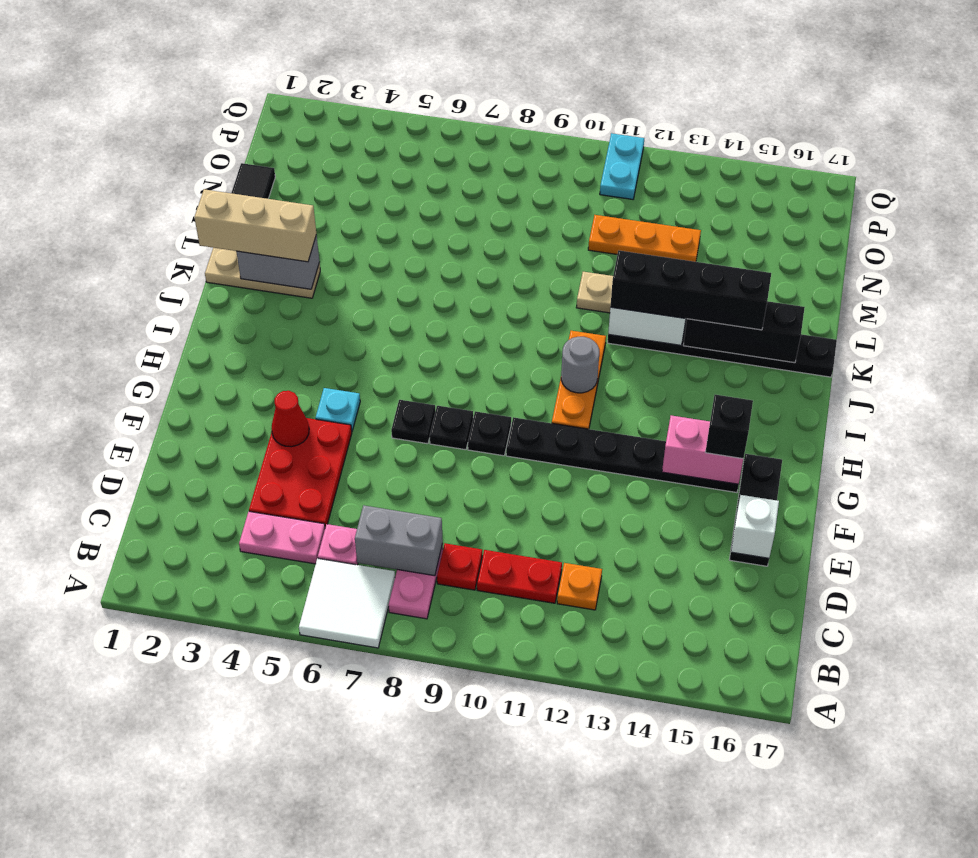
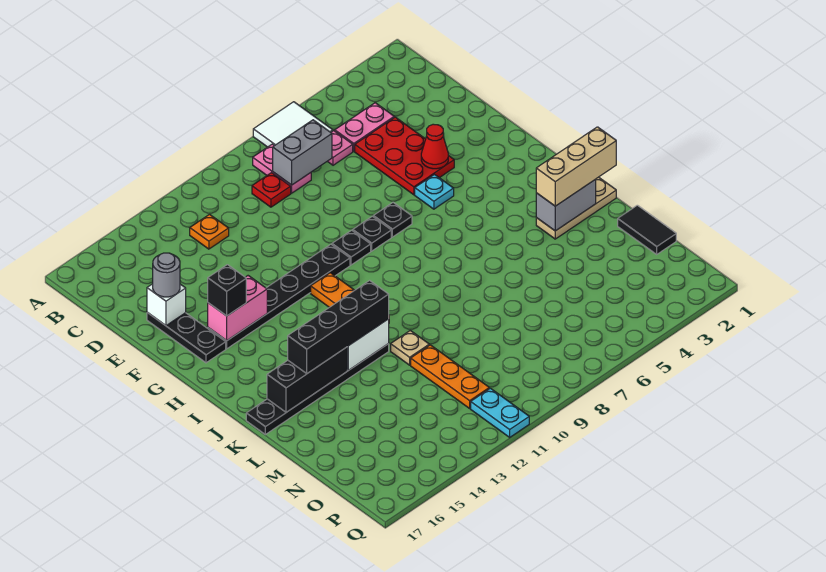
red plate C10:C11 level 1 -> none
grey round brick I11 level 2 -> grey round brick E16 level 3
orange plate N11:N13 level 1 -> orange plate M11:O11 level 1

